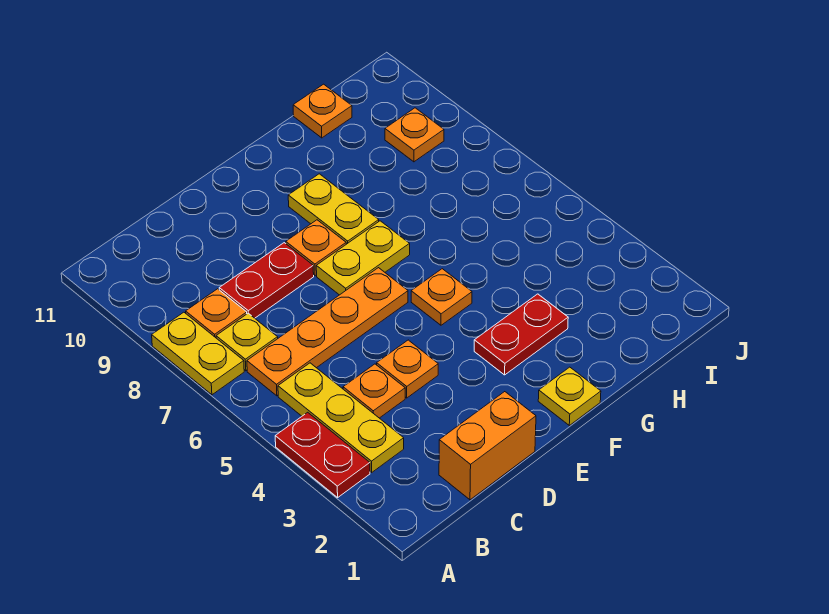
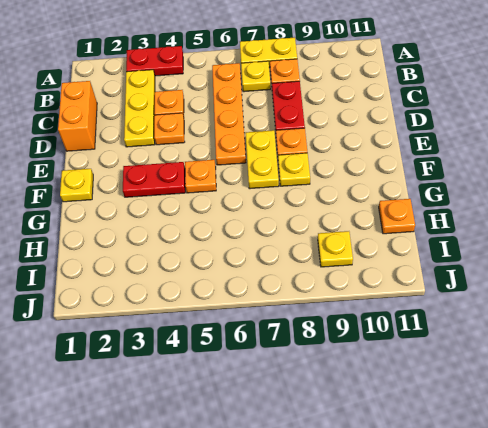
yellow plate B3:B5 level 1 -> yellow plate B3:D3 level 1
red plate F3:G3 level 1 -> red plate F3:F4 level 1
yellow plate F8:F9 level 1 -> yellow plate F8 level 1
orange plate I9 level 1 -> yellow plate I9 level 1

